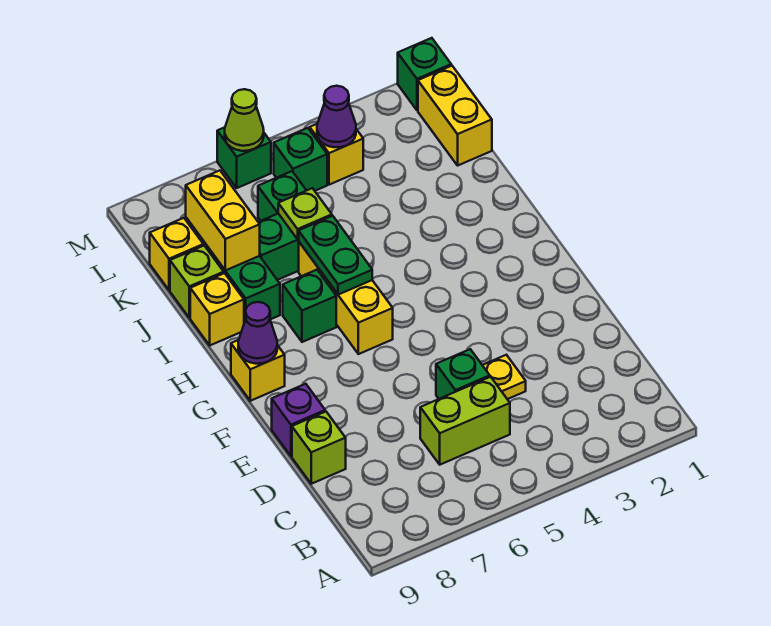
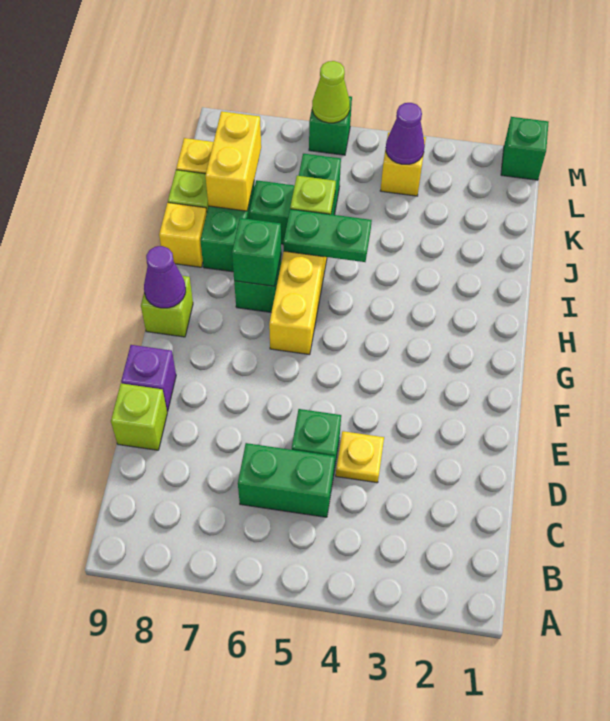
lime brick C5:C6 level 1 -> green brick C5:C6 level 1
yellow brick G9 level 1 -> lime brick G9 level 1
green plate H6:I6 level 2 -> green plate I5:I6 level 2
yellow brick K1:L1 level 1 -> none
green brick L5 level 1 -> green brick H7 level 2

